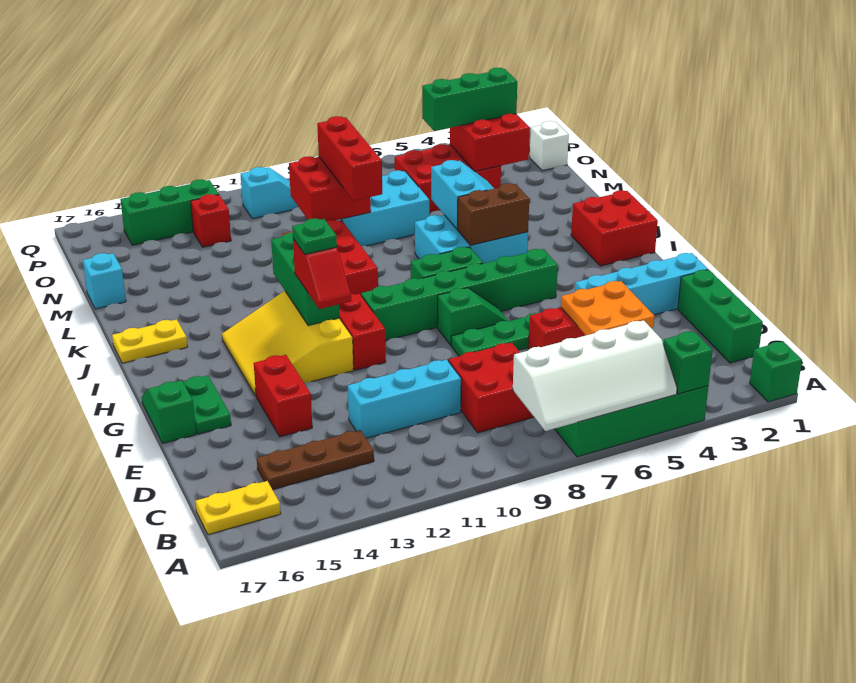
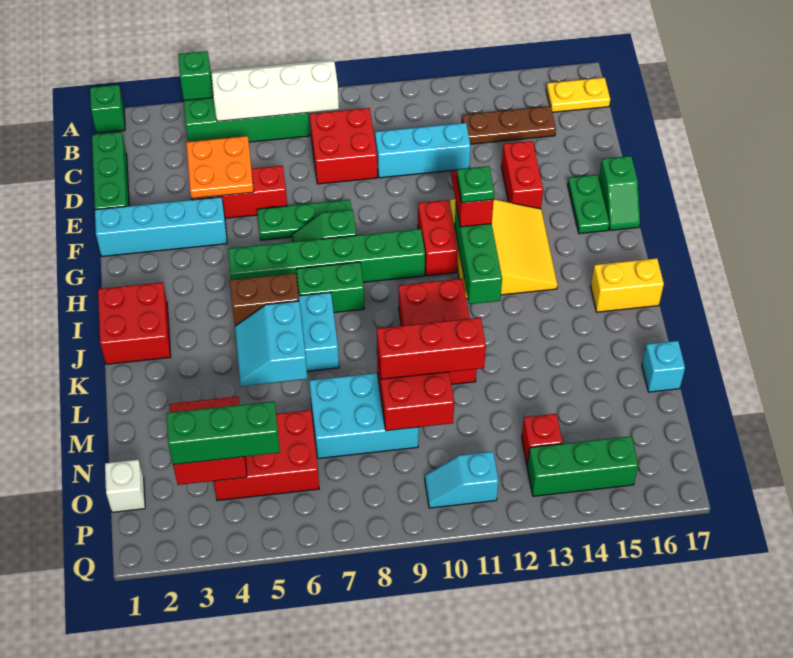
yellow plate J16:J17 level 1 -> yellow brick J16:J17 level 1
red brick L9:N9 level 3 -> red brick M9:M11 level 3

